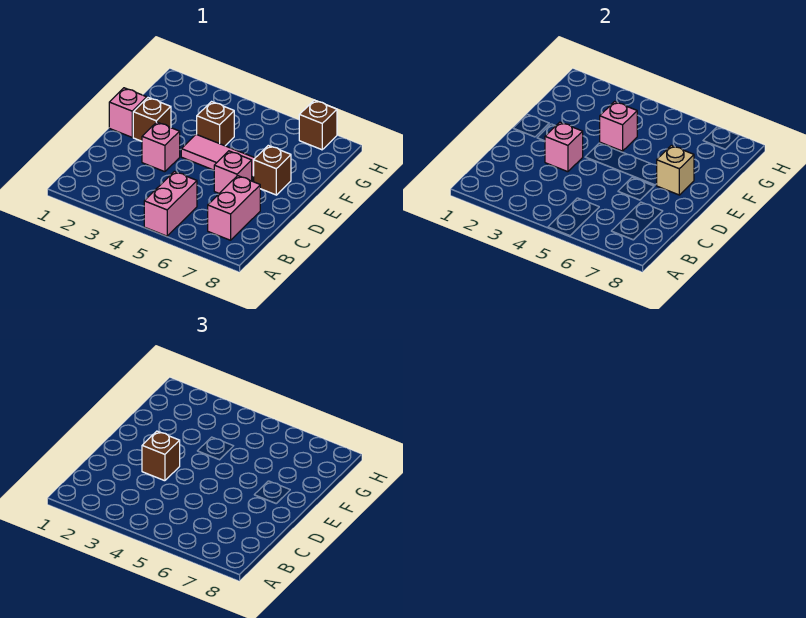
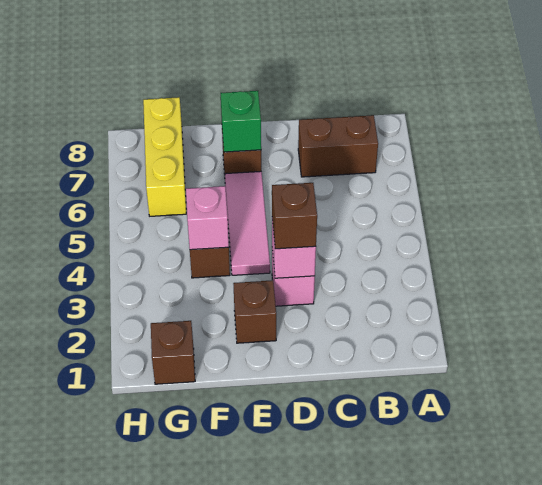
pink brick A5:B5 level 1 -> none
pink brick B7:C7 level 1 -> brown brick B7:C7 level 1
pink brick D6 level 1 -> none
pink brick E1 level 1 -> none
tan brick E7 level 2 -> green brick E7 level 2
none -> yellow brick G6:G8 level 1
brown brick H7 level 1 -> brown brick G1 level 1

